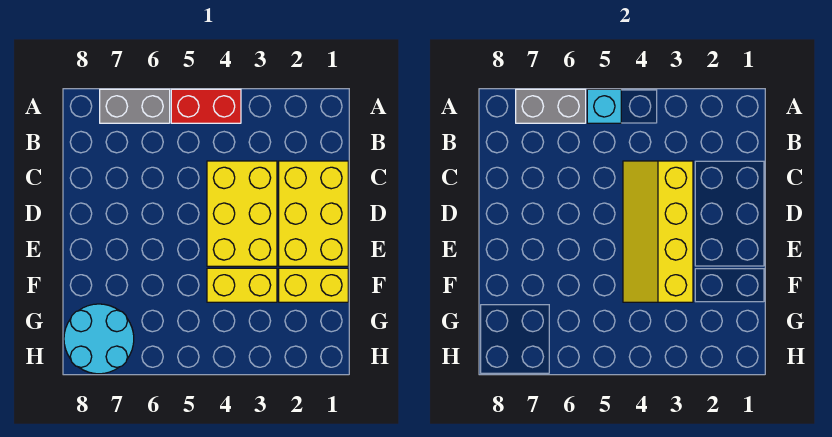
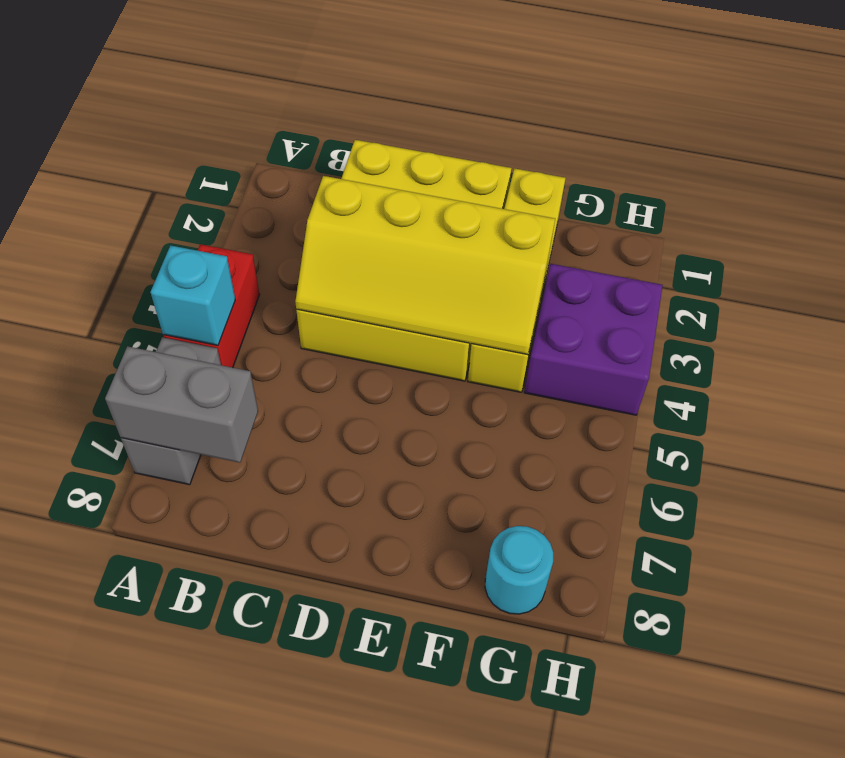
grey brick A6:A7 level 2 -> grey brick A7:B7 level 2
none -> purple brick G3:H4 level 1
cyan round brick G7:H8 level 1 -> cyan round brick G8 level 1

